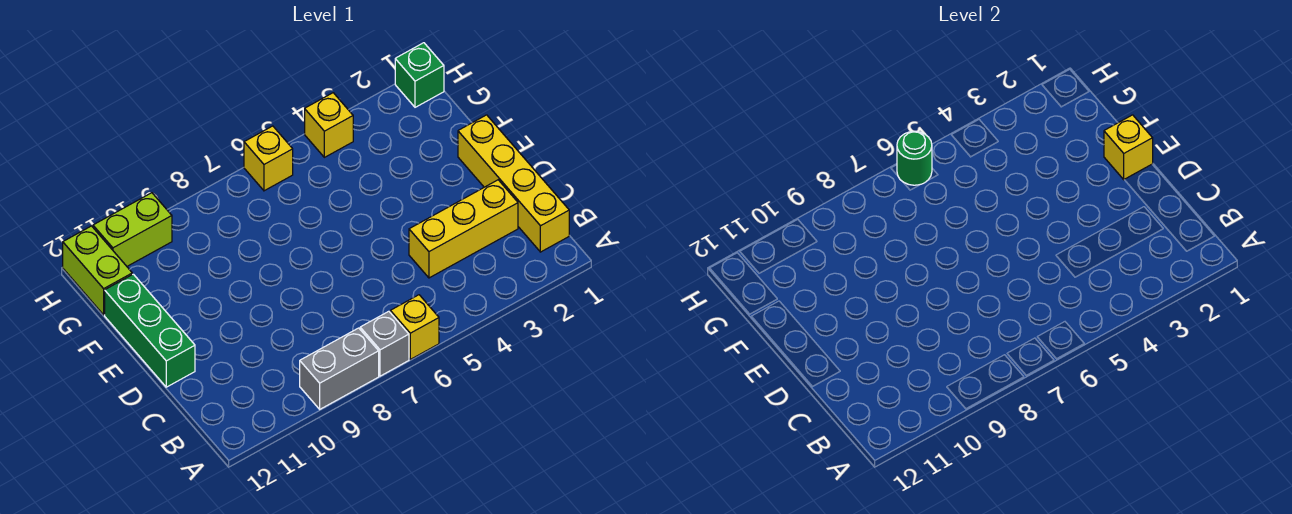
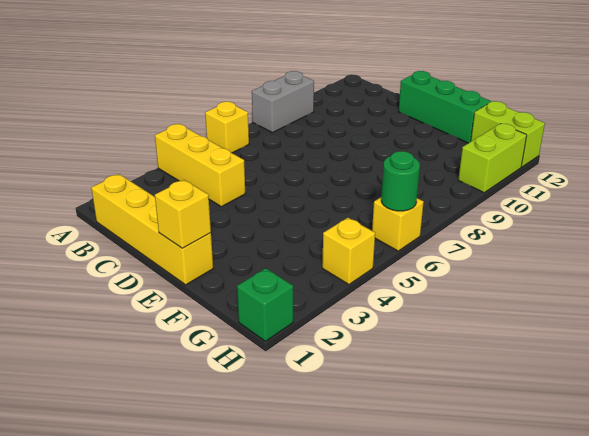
grey brick A7 level 1 -> none
yellow brick C2:C4 level 1 -> yellow brick A4:C4 level 1

